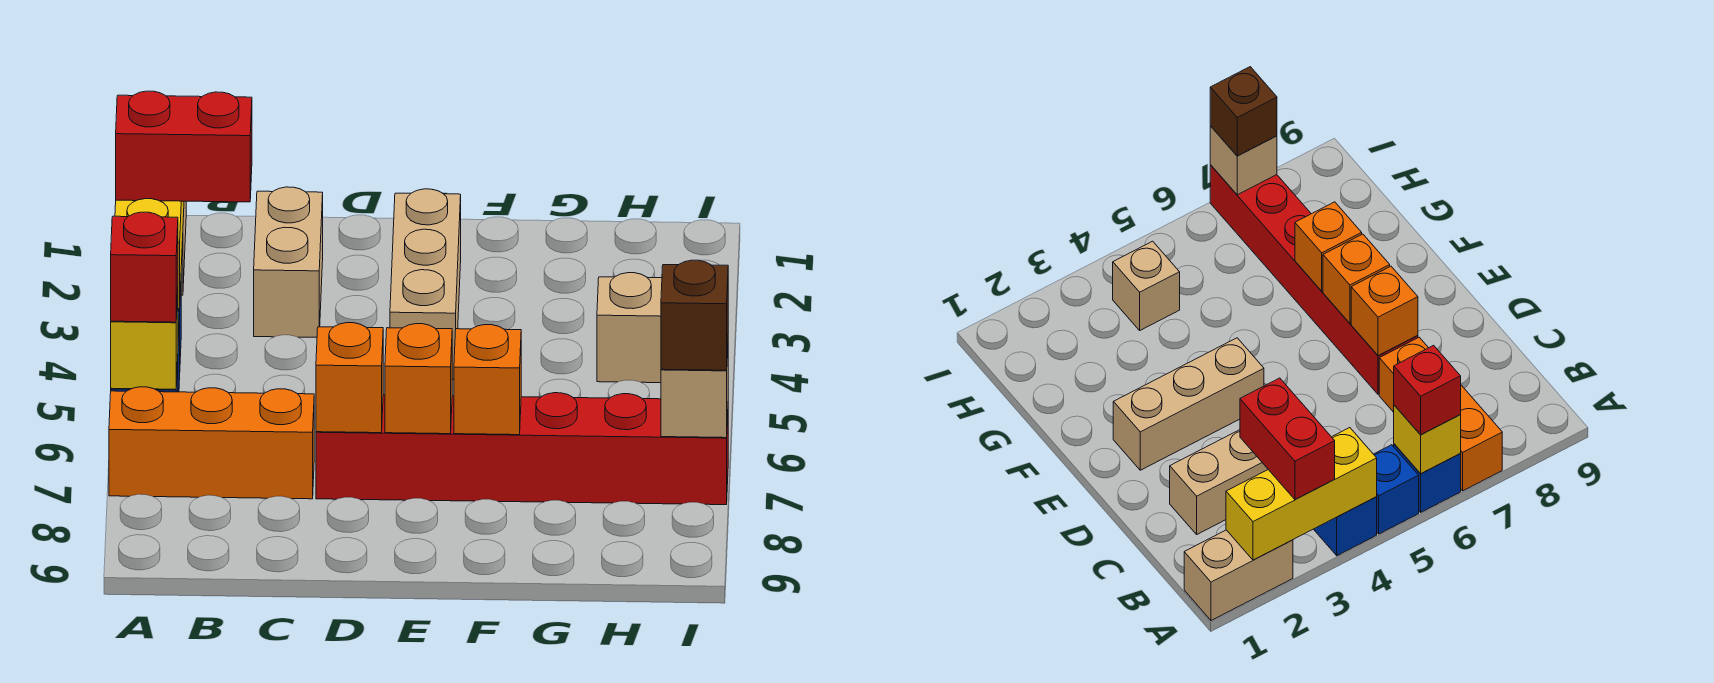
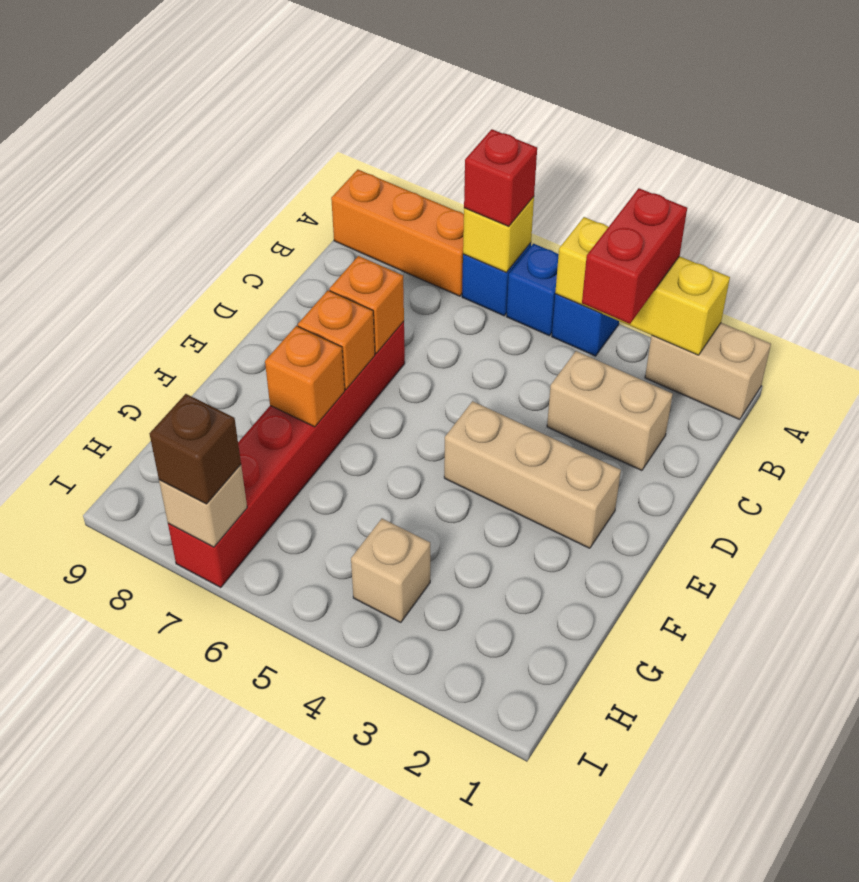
orange brick A7:C7 level 1 -> orange brick A7:A9 level 1

